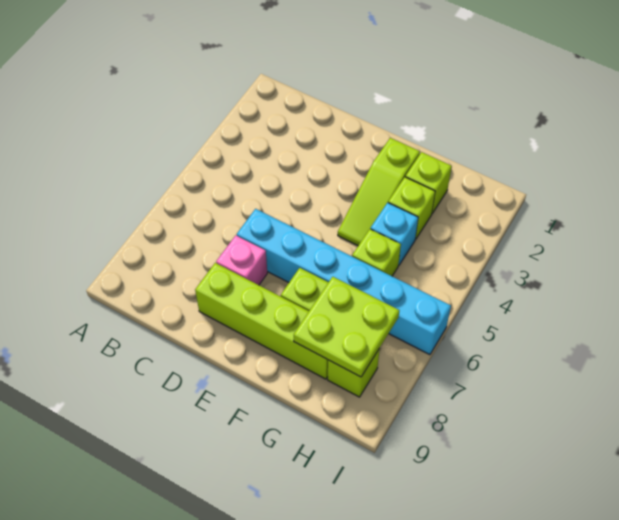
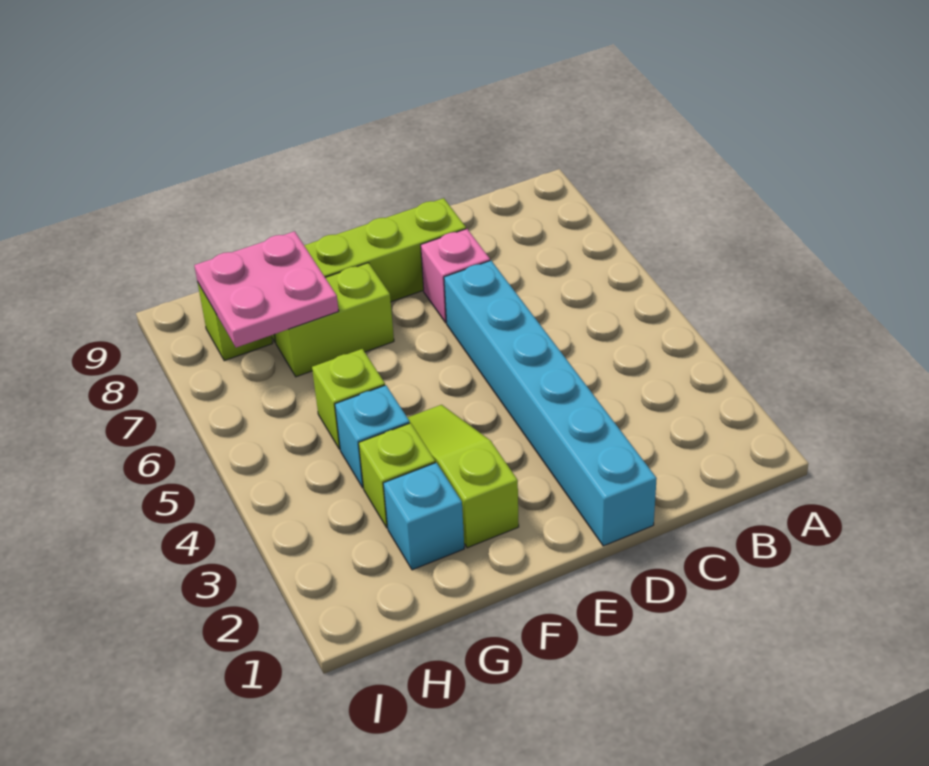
cyan brick D6:I6 level 1 -> cyan brick D1:D6 level 1
lime brick G2 level 1 -> cyan brick G2 level 1
lime plate G7:H8 level 2 -> pink plate G7:H8 level 2

